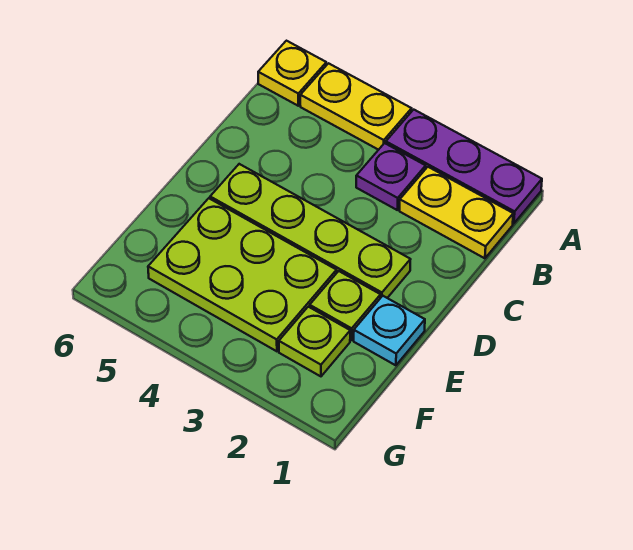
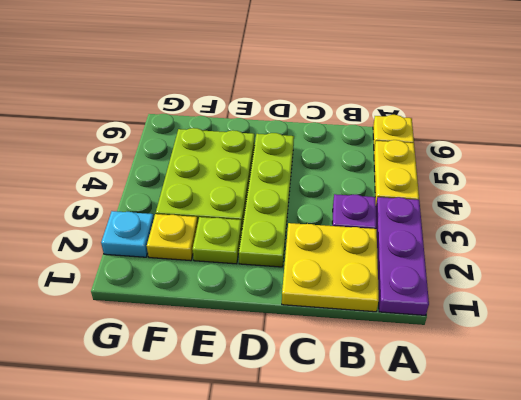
yellow plate B1:B2 level 1 -> yellow plate B1:C2 level 1
cyan plate E1 level 1 -> cyan plate G2 level 1
lime plate F2 level 1 -> yellow plate F2 level 1

